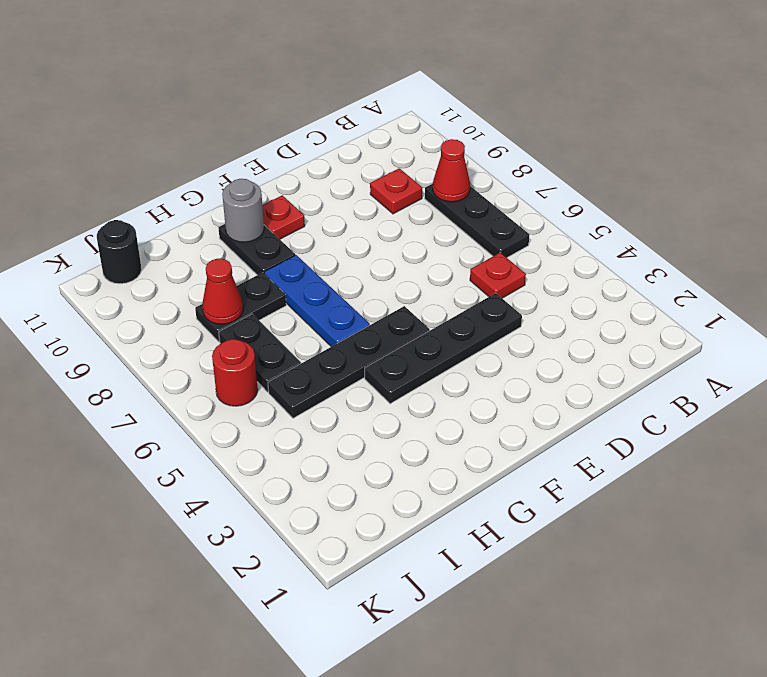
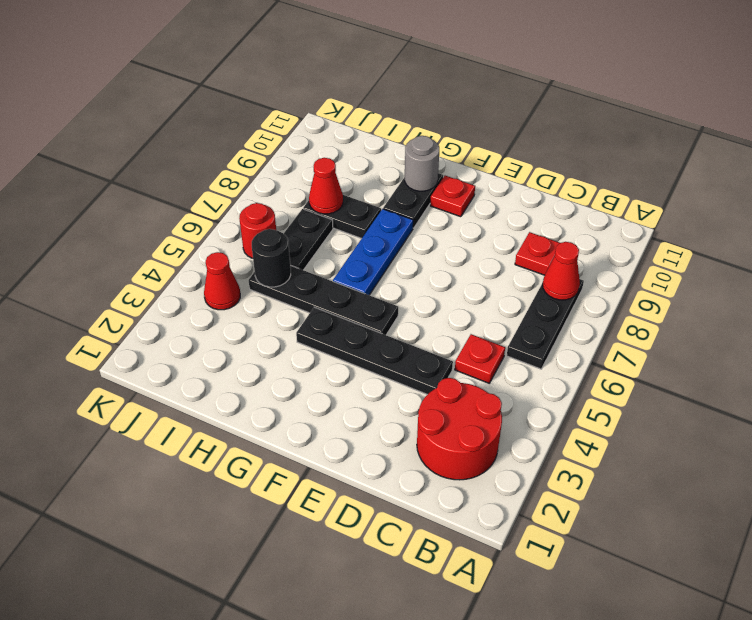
none -> red round brick B2:C3 level 1
none -> red cone J4 level 1
black round brick J11 level 1 -> black round brick I5 level 2

